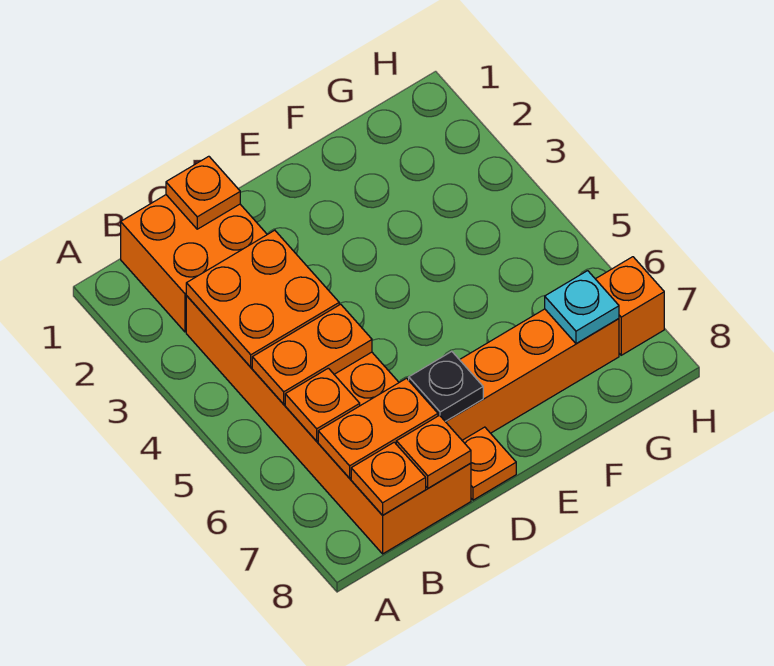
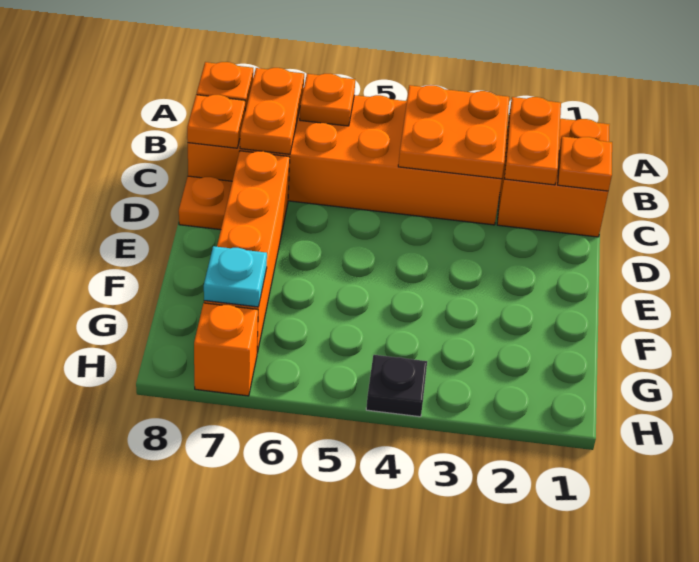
orange plate B5:C5 level 2 -> orange plate B2:C2 level 2
black plate D7 level 2 -> black plate H4 level 1

